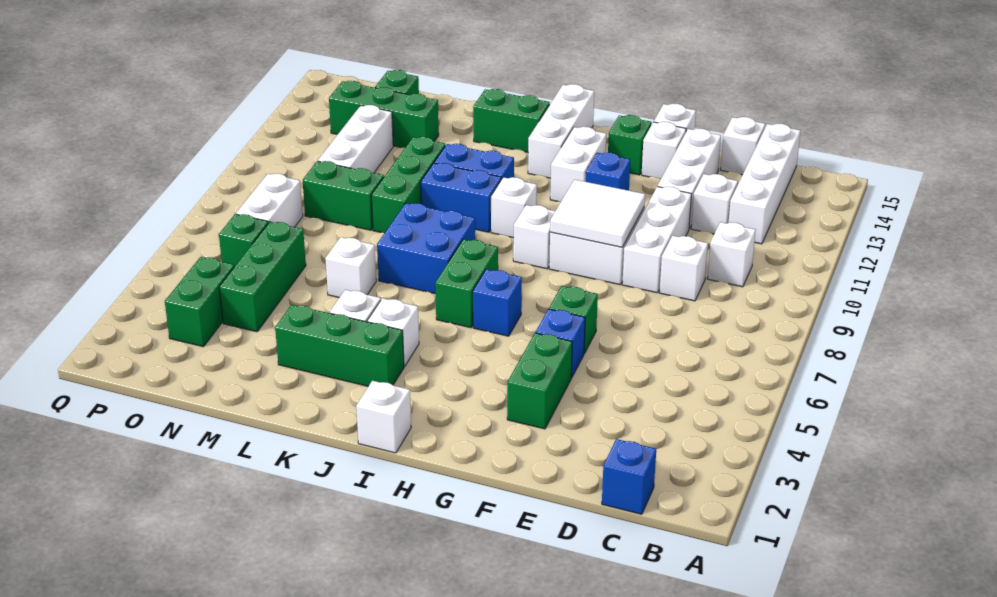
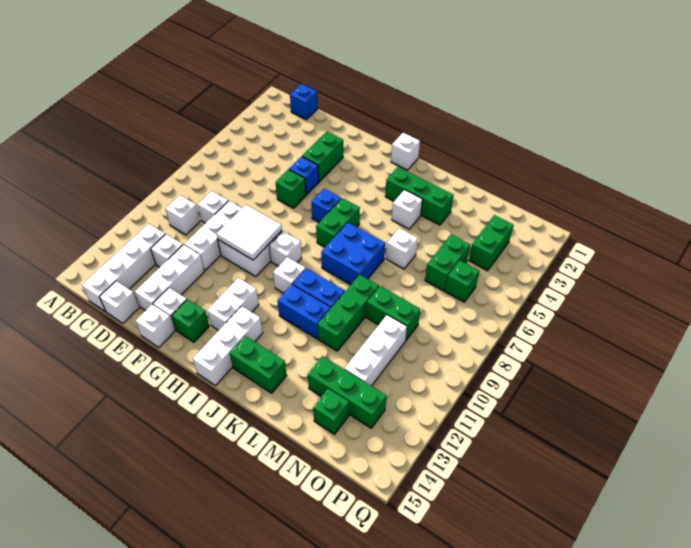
blue brick G12 level 1 -> none
white brick J4 level 1 -> none
green brick N4:N6 level 1 -> green brick N5:N6 level 1
white brick O7:O8 level 1 -> none

